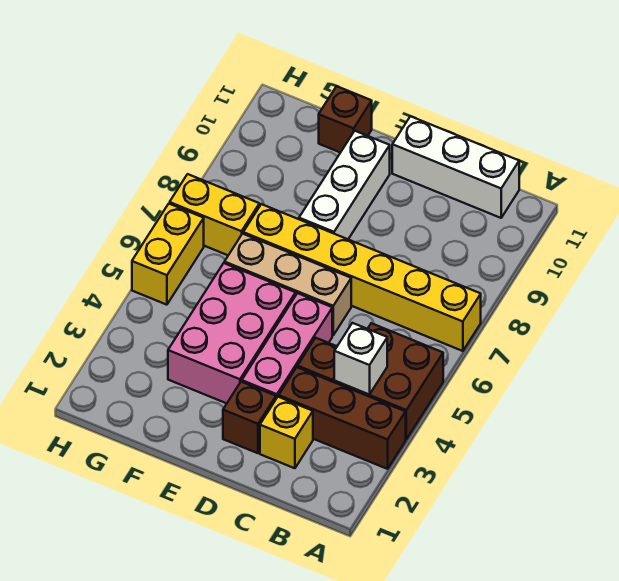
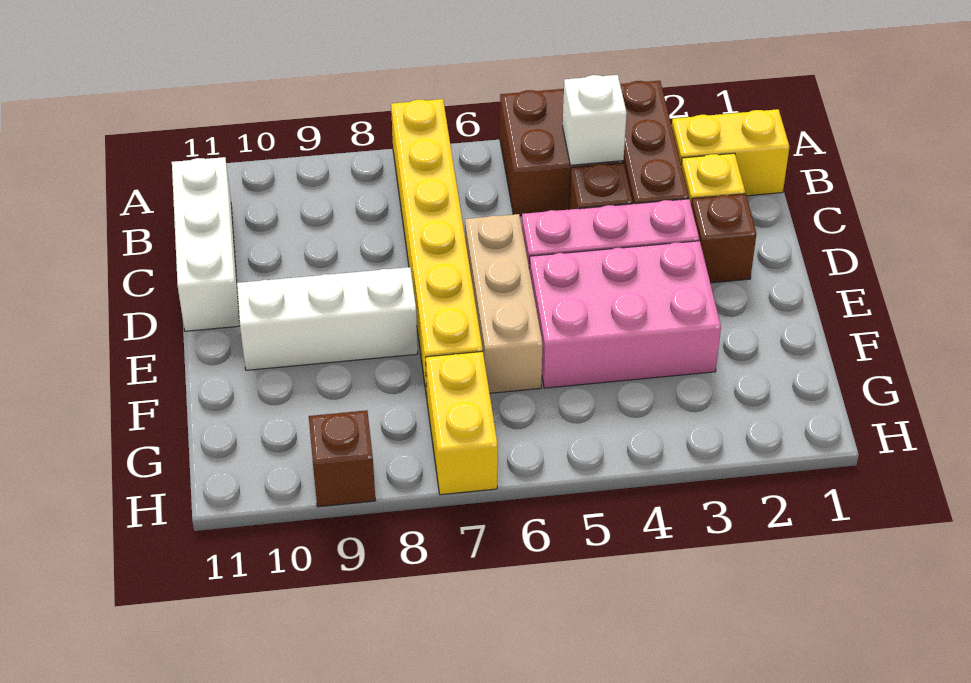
brown brick F11 level 1 -> brown brick H9 level 1
yellow brick H5:H6 level 1 -> yellow brick B1:B2 level 1

